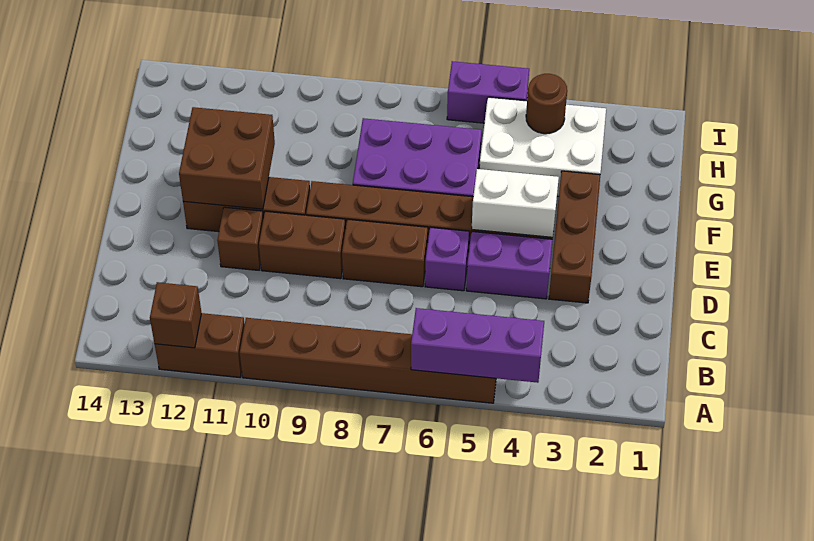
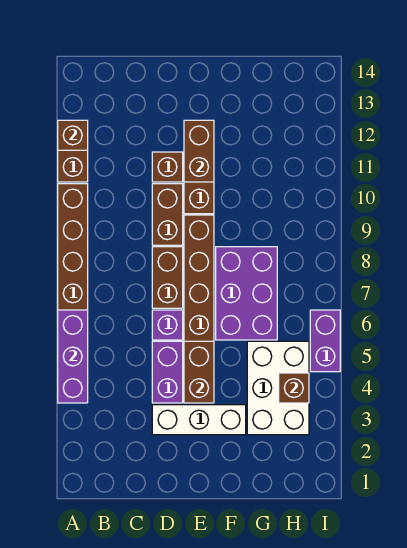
brown brick D3:F3 level 1 -> white brick D3:F3 level 1
white brick E4:E5 level 2 -> brown brick E4:E5 level 2
brown brick E11:F12 level 2 -> brown brick E11:E12 level 2
brown round brick H4 level 2 -> brown brick H4 level 2

